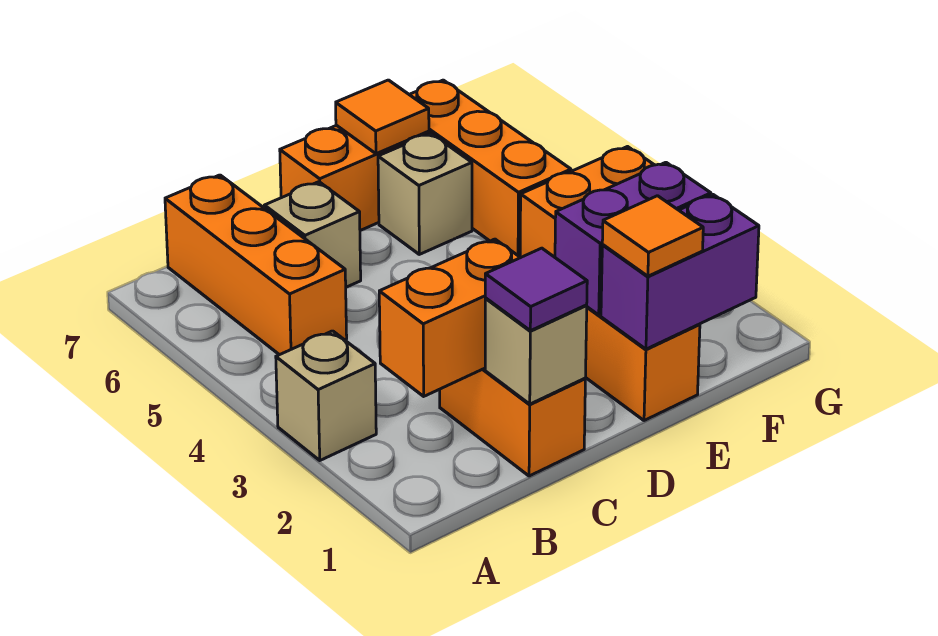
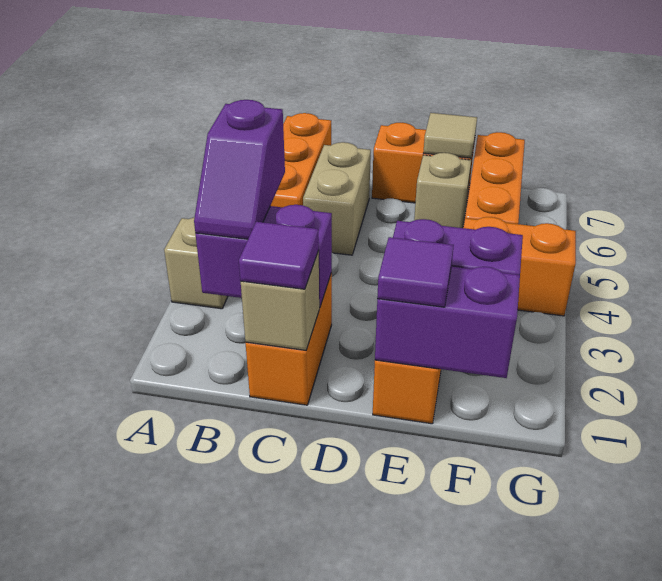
orange brick B2:C2 level 2 -> purple brick B2:C2 level 2
none -> purple slope B2:B3 level 3 top 3
tan brick C6 level 1 -> tan brick C5:C6 level 1
orange tile E1 level 3 -> purple tile E1 level 3
orange tile E7 level 2 -> tan tile E7 level 2

